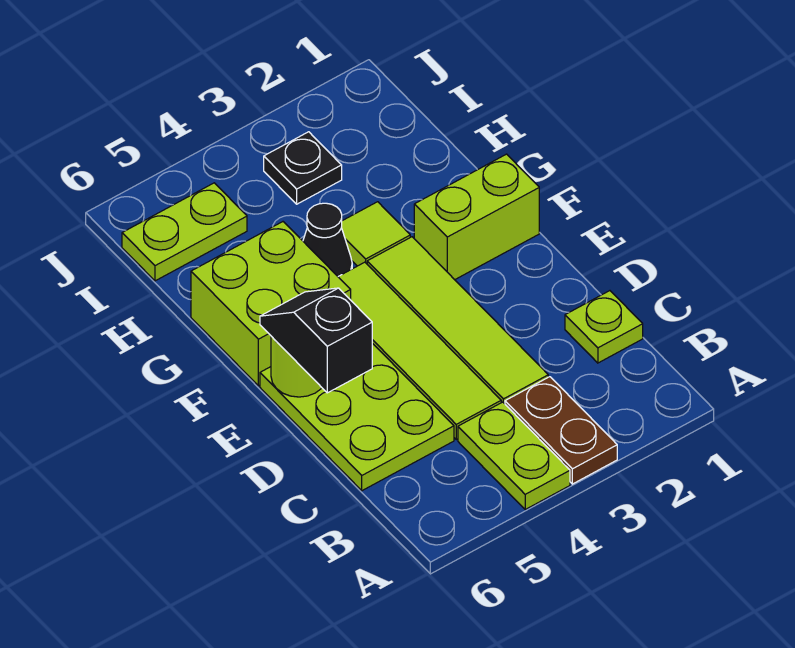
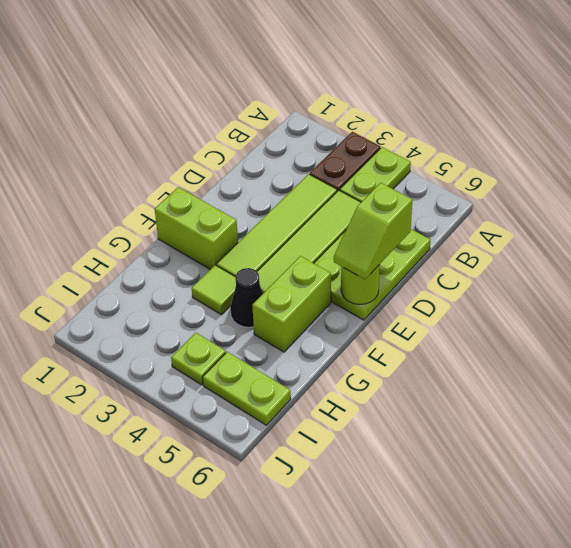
lime plate C1 level 1 -> lime plate I4 level 1
black slope D6:E6 level 3 top D -> lime slope D6:E6 level 3 top D
lime brick F5:G6 level 1 -> lime brick F5:G5 level 1
black plate I3 level 1 -> none

